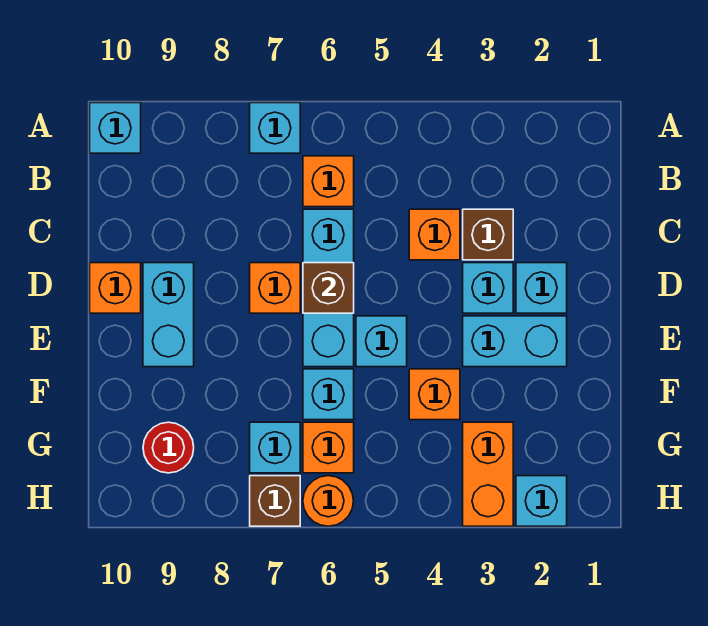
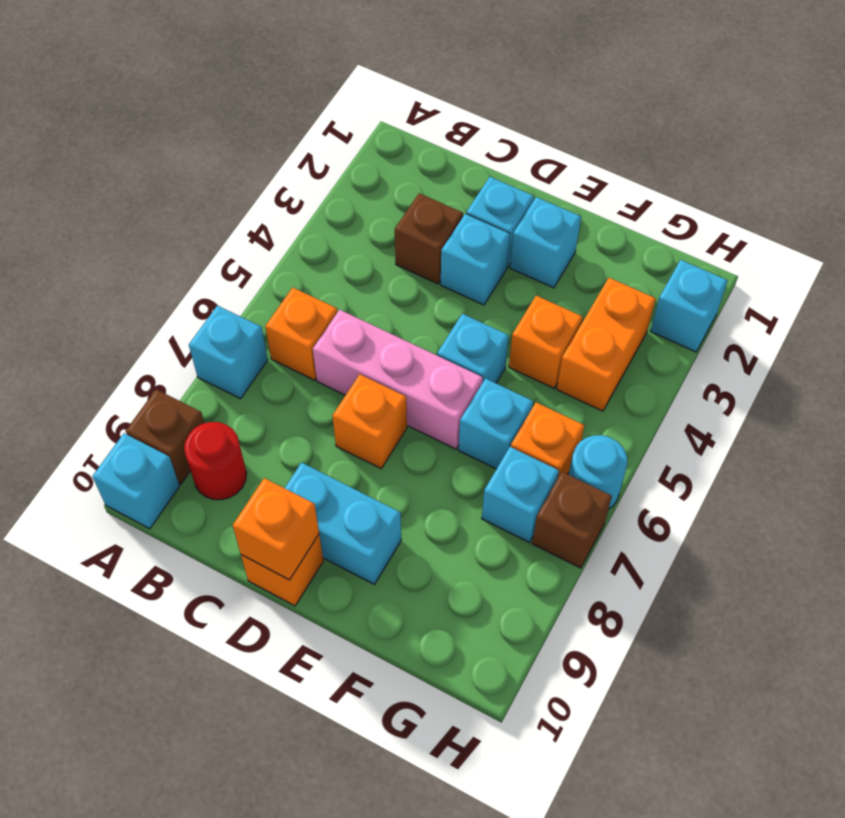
orange brick C4 level 1 -> orange brick D10 level 2
cyan brick C6:E6 level 1 -> pink brick C6:E6 level 1
brown brick D6 level 2 -> brown brick A9 level 1
cyan brick E2:E3 level 1 -> cyan brick E2 level 1
orange brick G3:H3 level 1 -> orange brick G3:G4 level 1
red round brick G9 level 1 -> red round brick B9 level 1
orange round brick H6 level 1 -> cyan round brick H6 level 1

